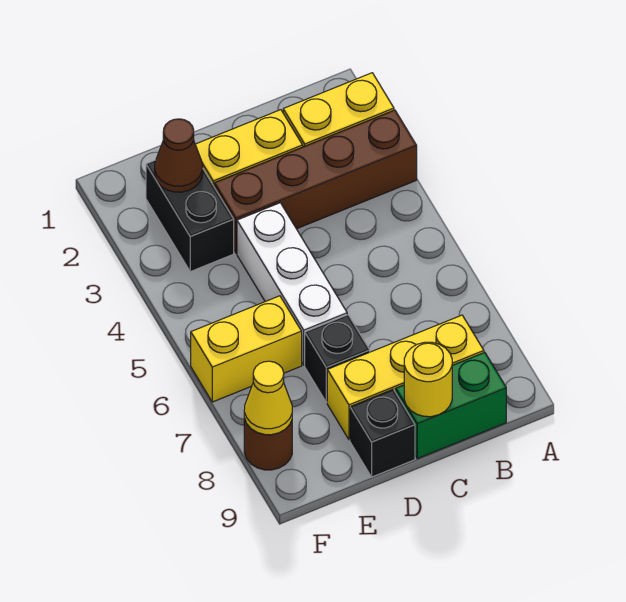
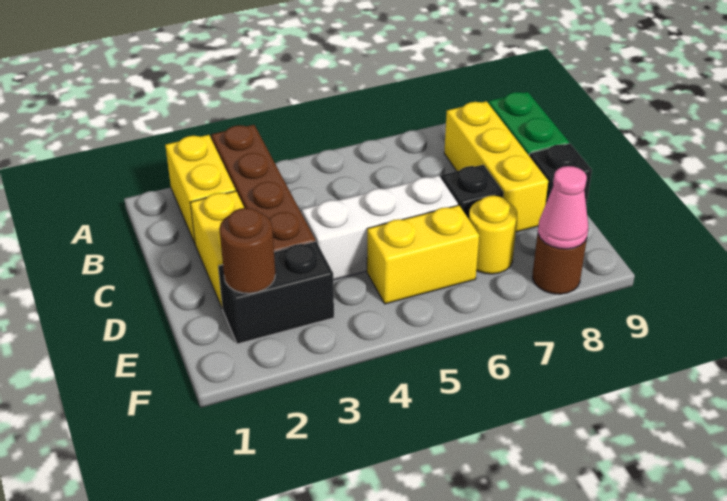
yellow round brick C9 level 2 -> yellow round brick E7 level 1
brown cone E2 level 2 -> brown round brick E2 level 2
yellow brick E6:F6 level 1 -> yellow brick E5:E6 level 1
yellow cone F8 level 2 -> pink cone F8 level 2

